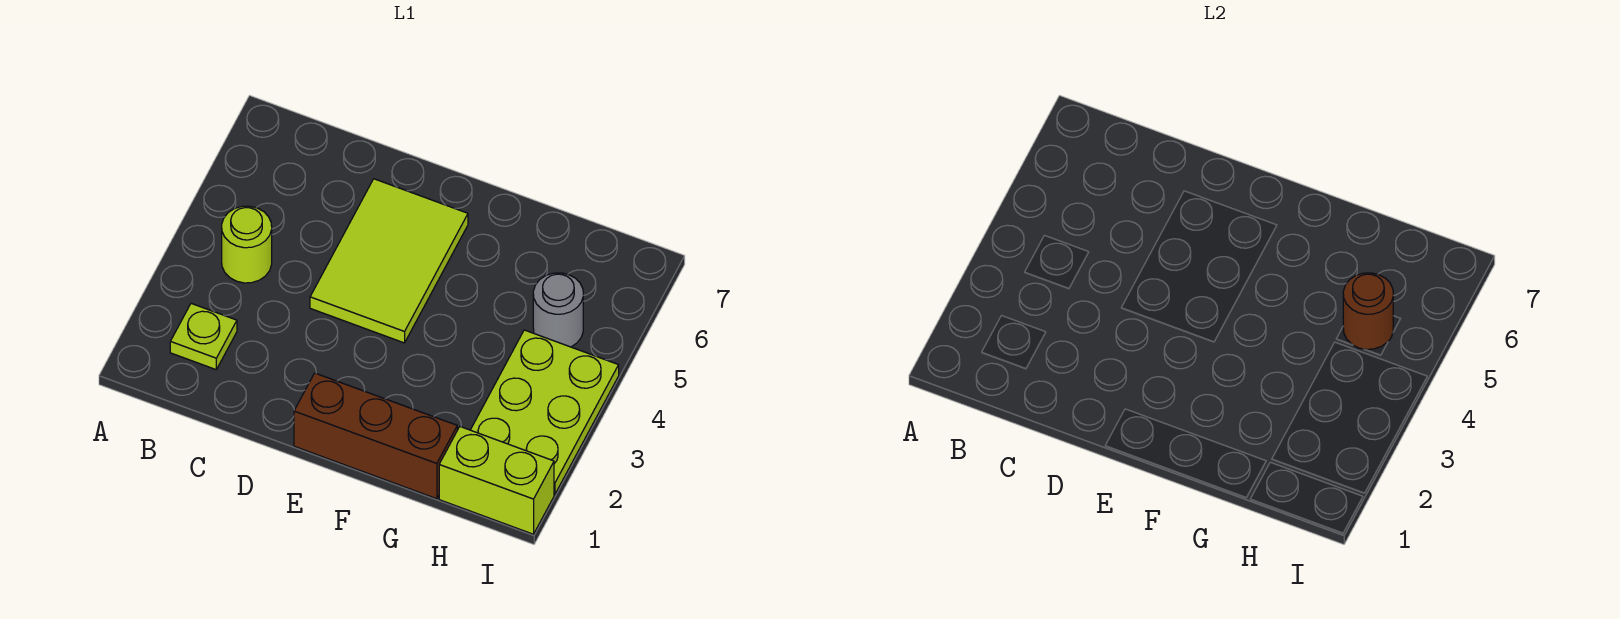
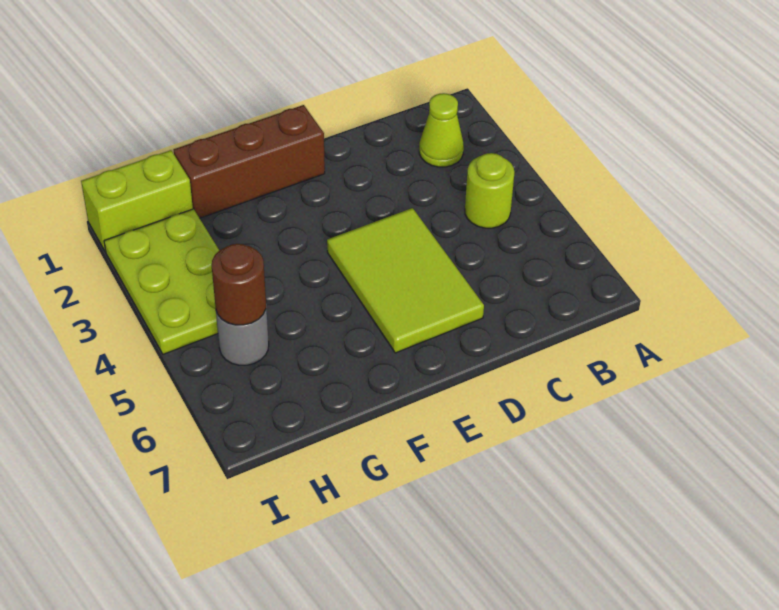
lime plate B2 level 1 -> lime cone B2 level 1

